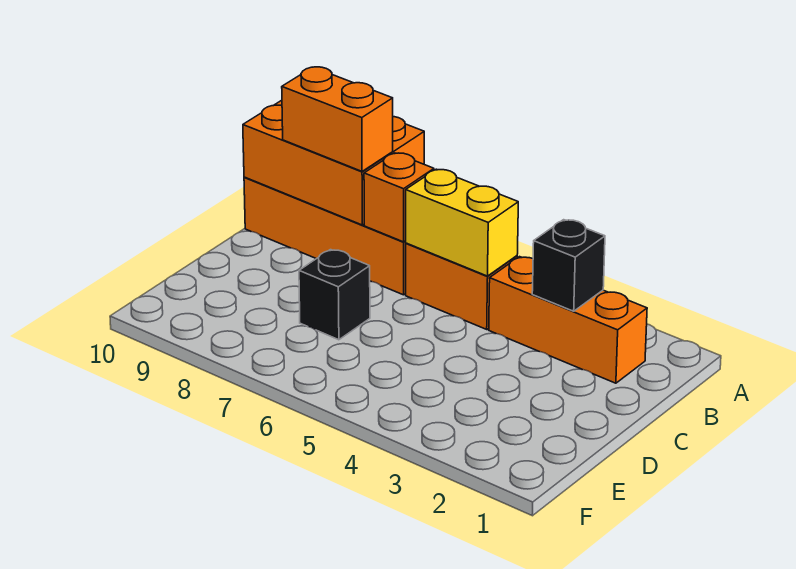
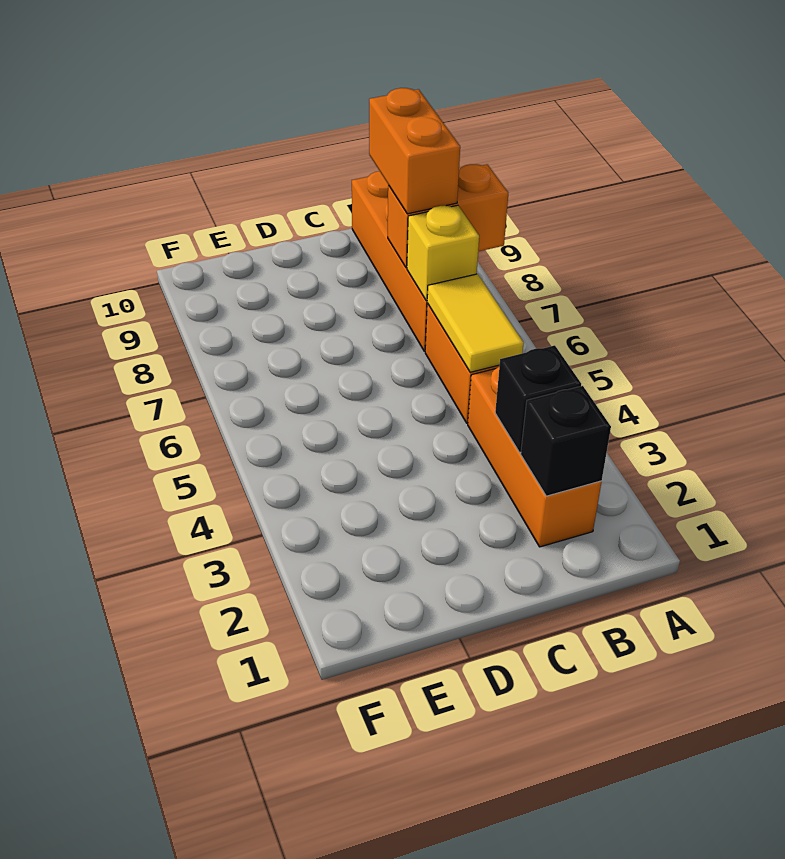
orange brick A8:B10 level 2 -> orange brick A8:B8 level 2
yellow brick B5:B6 level 2 -> yellow tile B5:B6 level 2
orange brick B7 level 2 -> yellow brick B7 level 2
black brick D7 level 1 -> black brick B2 level 2

